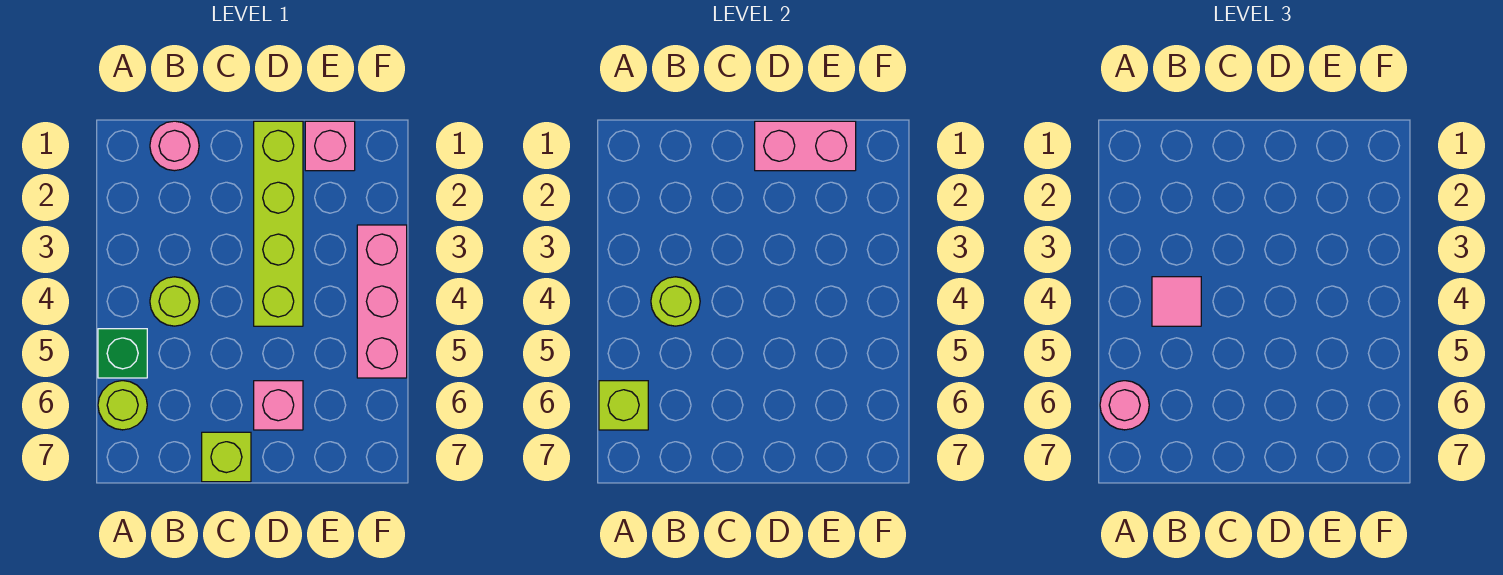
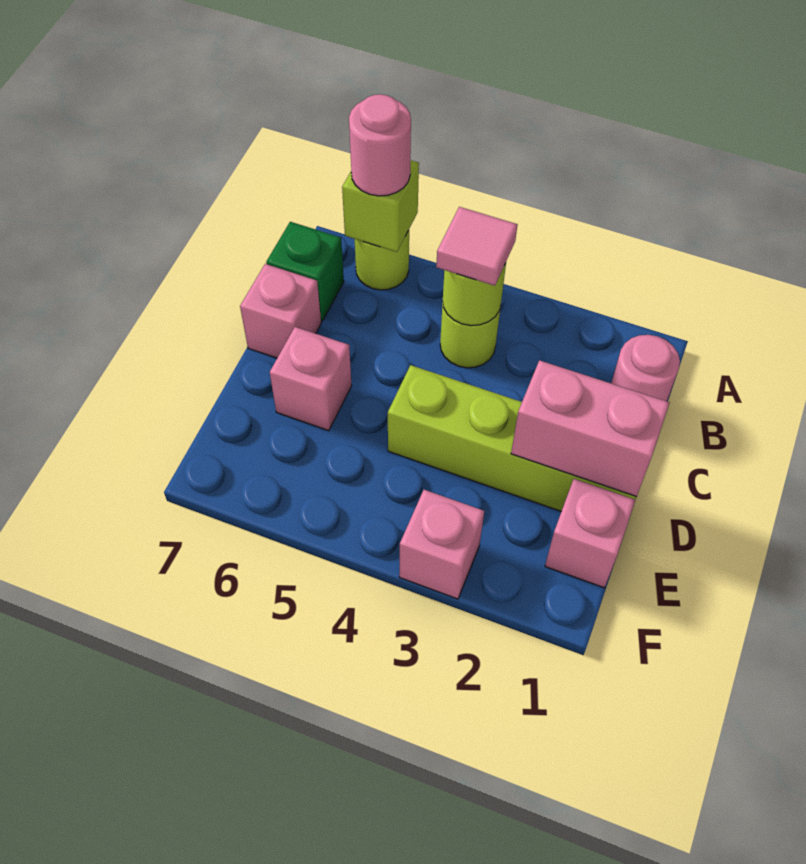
green brick A5 level 1 -> green brick B7 level 1
lime brick C7 level 1 -> pink brick C7 level 1
pink brick D1:E1 level 2 -> pink brick D1:D2 level 2
pink brick F3:F5 level 1 -> pink brick F3 level 1

